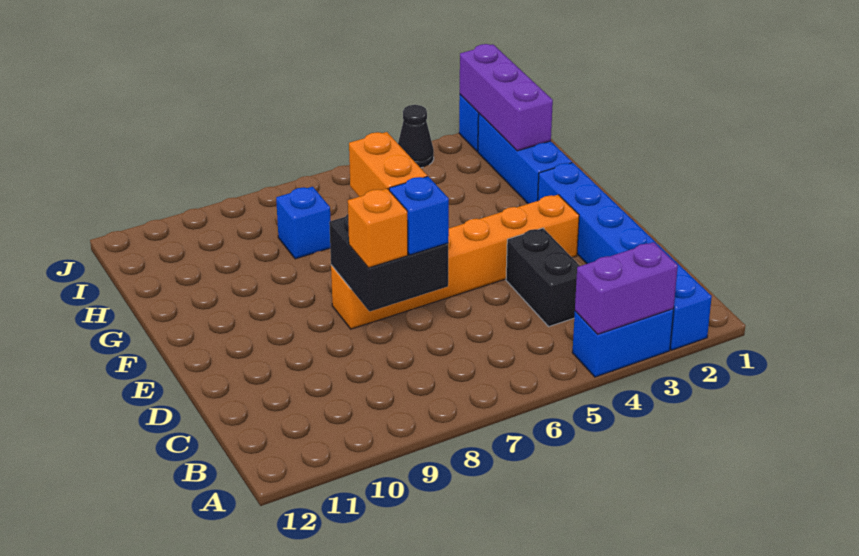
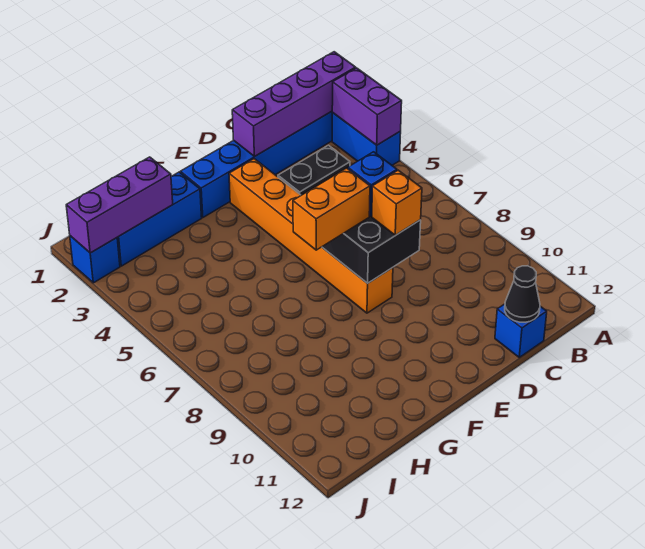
none -> purple brick A2:D2 level 2
blue brick H8 level 1 -> blue brick C12 level 1
black cone J4 level 1 -> black cone C12 level 2

